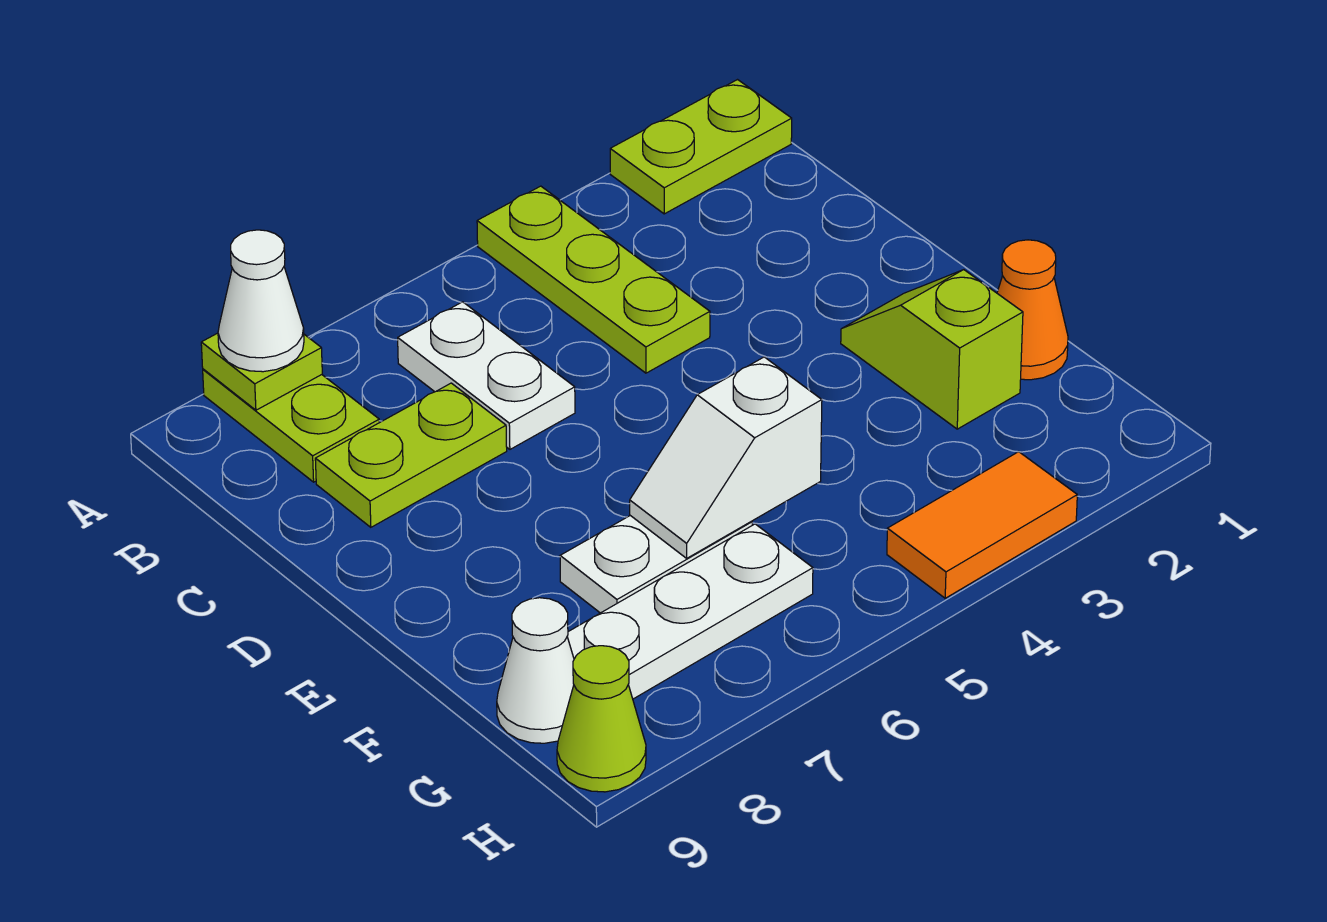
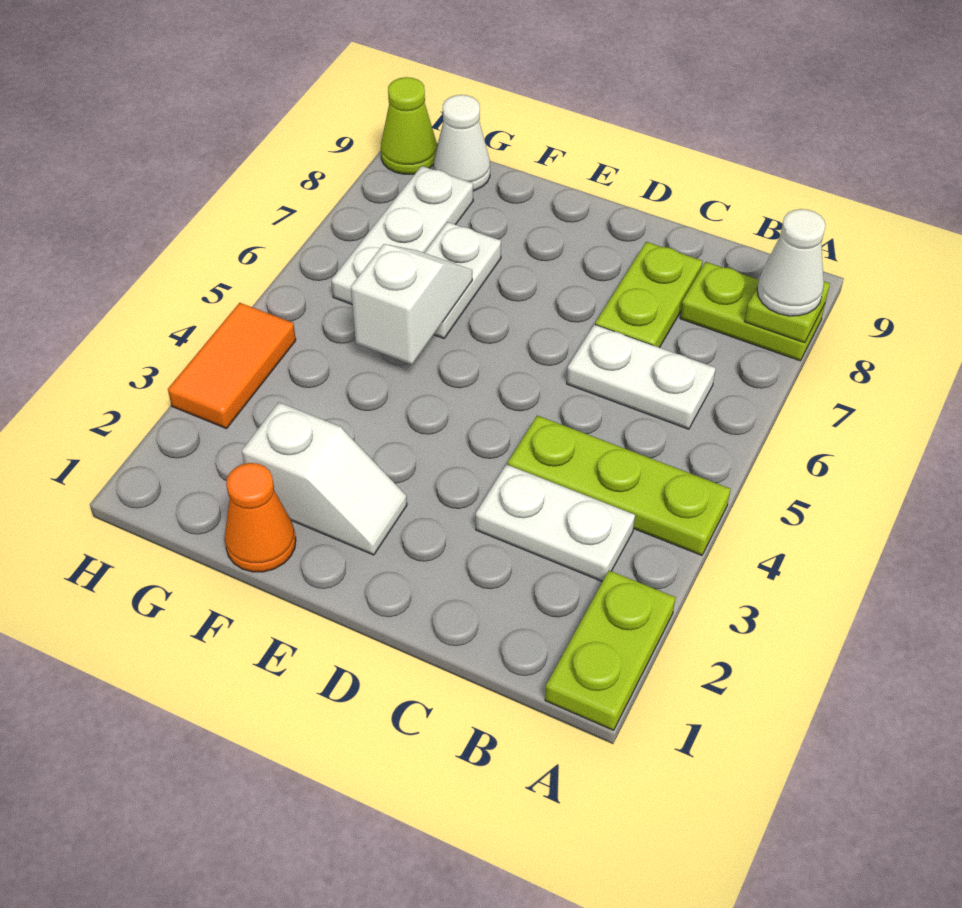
none -> white plate B3:C3 level 1
lime slope E2:F2 level 1 top F -> white slope E2:F2 level 1 top F

